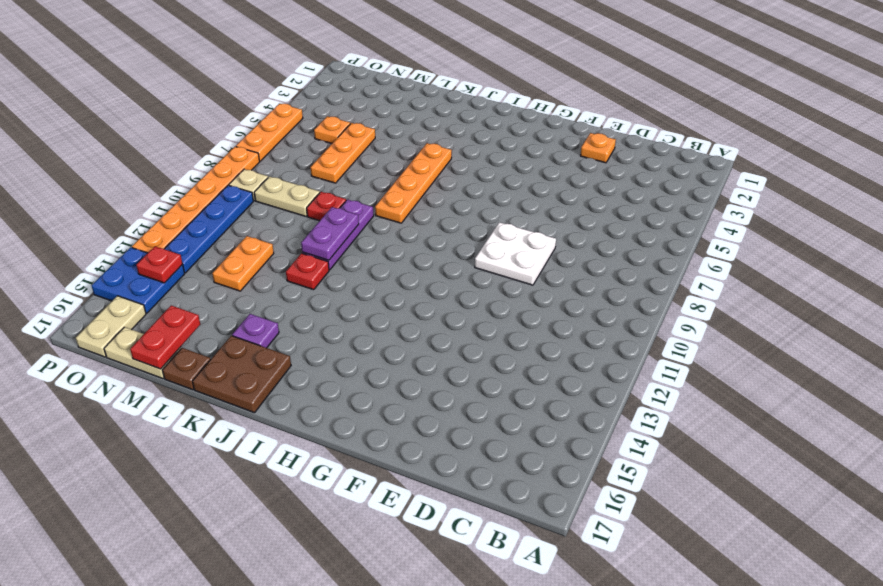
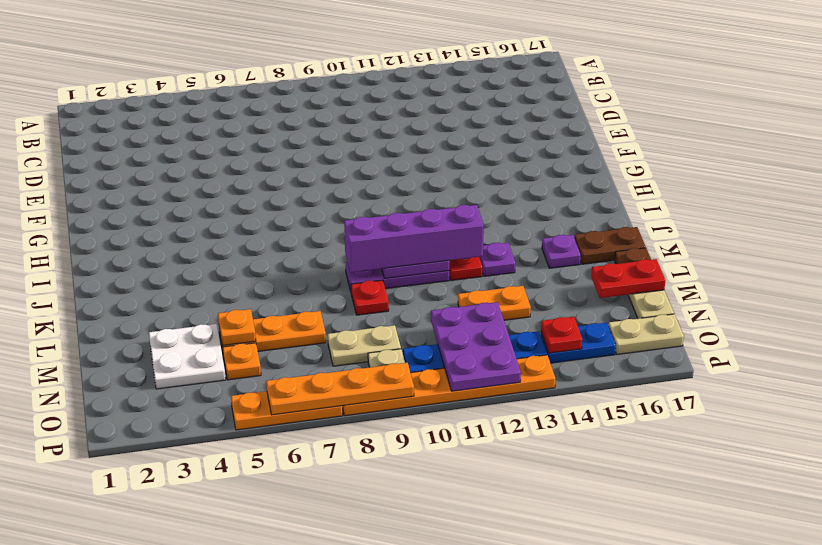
orange plate E2 level 1 -> orange plate M5 level 2
white plate E8:F9 level 1 -> white plate M3:N4 level 1
orange plate J5:J8 level 1 -> orange plate P6:P9 level 2
brown plate J16:K17 level 1 -> brown plate K16:K17 level 1
none -> purple brick K9:K12 level 3
none -> purple plate K13 level 1
tan plate M9:N9 level 1 -> tan plate N8:N9 level 1
none -> purple plate N11:P12 level 2
blue plate O14:P15 level 1 -> blue plate O14:O15 level 1

